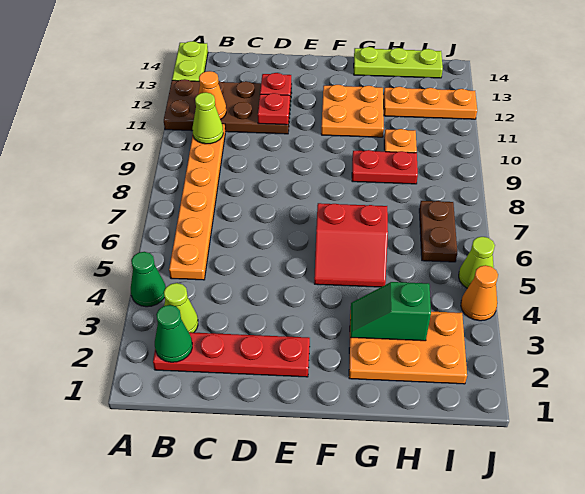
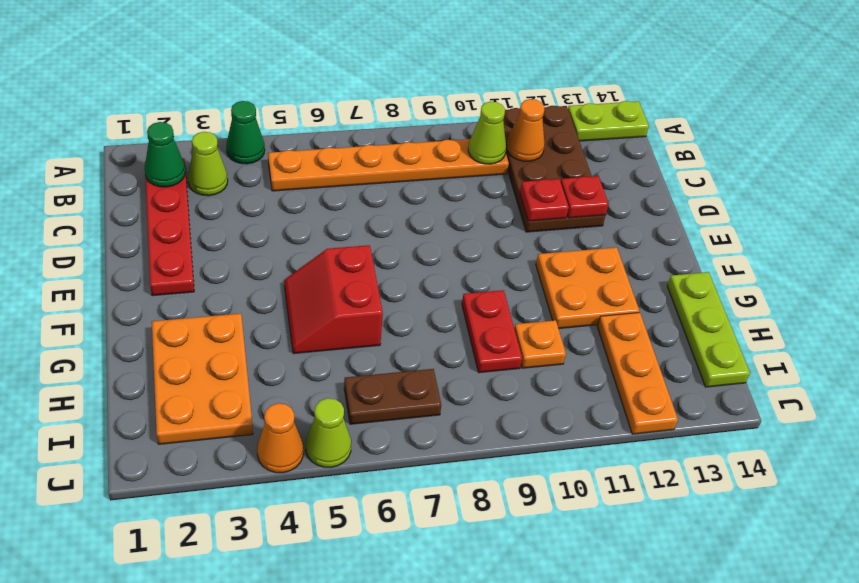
green slope G3:H3 level 2 top H -> none

